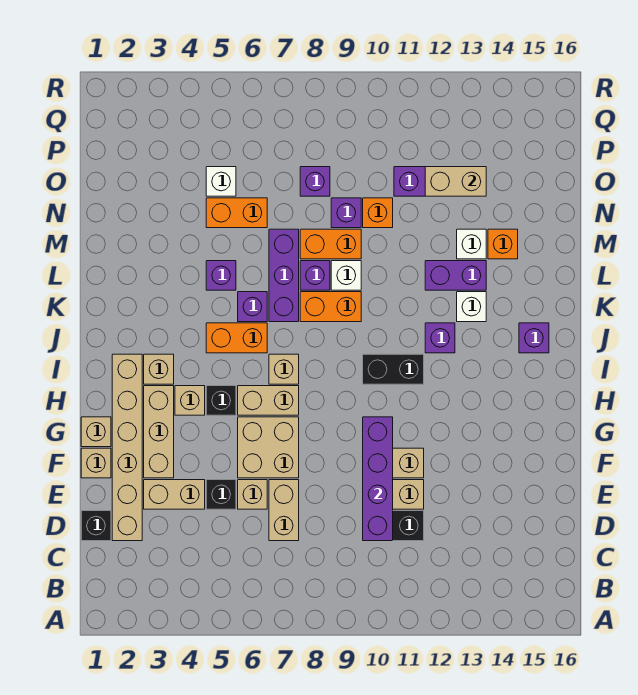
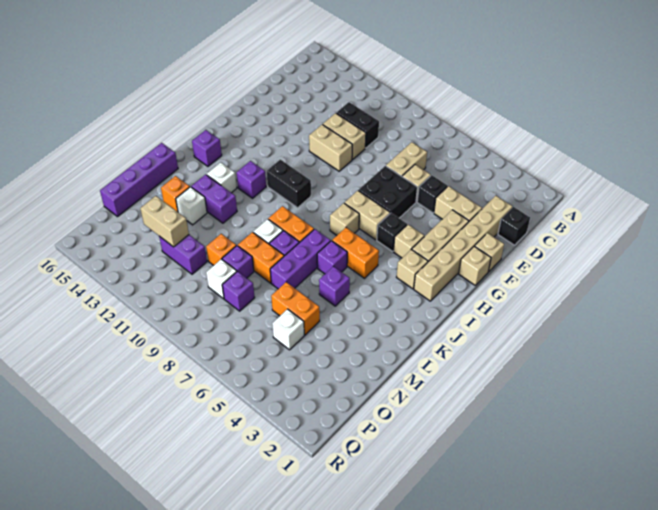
purple brick D10:G10 level 2 -> purple brick L16:O16 level 1
tan brick F6:G7 level 1 -> black brick F6:G7 level 1
none -> white brick O9 level 1

